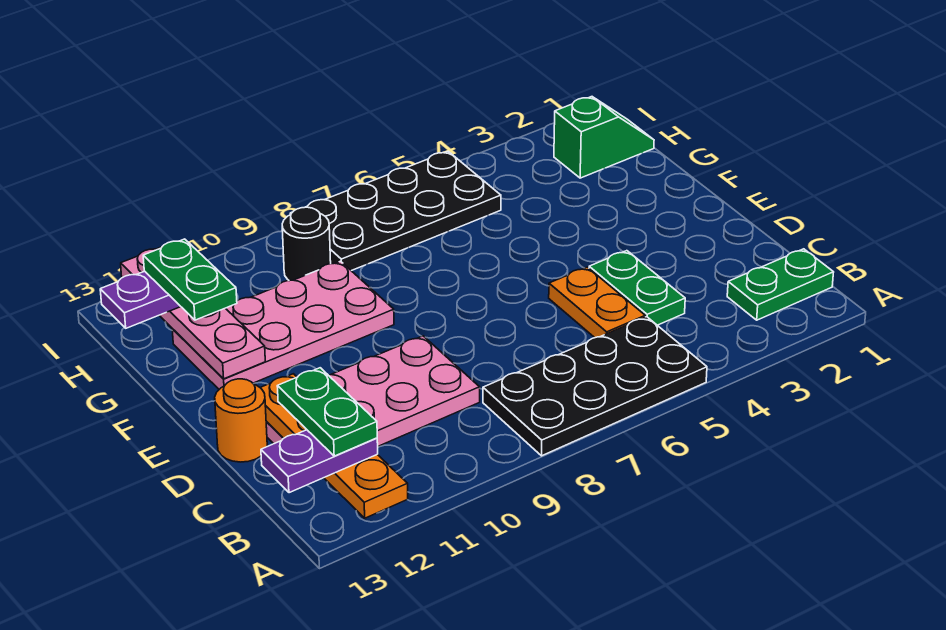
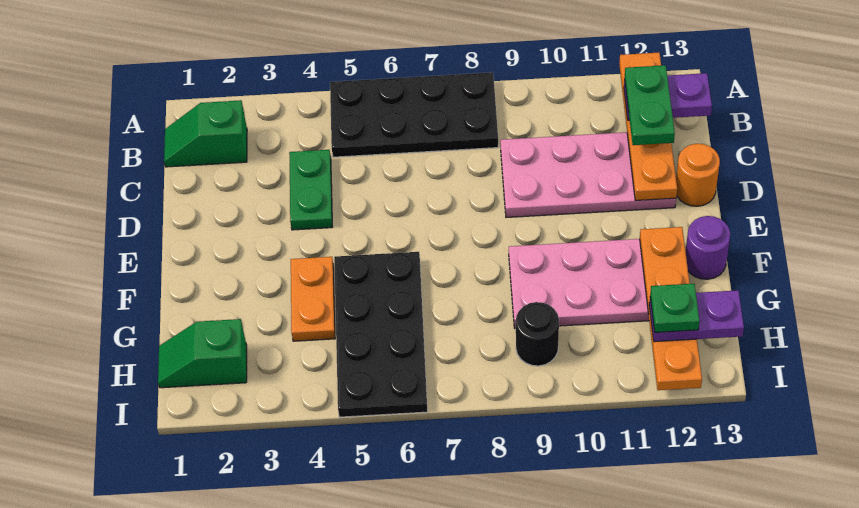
green plate B1:B2 level 1 -> green slope B1:B2 level 1 top 2
orange plate C5:D5 level 1 -> orange plate F4:G4 level 1
pink plate F12:I12 level 2 -> orange plate F12:I12 level 2
none -> purple round brick F13 level 1
green plate G12:H12 level 4 -> green plate H12 level 4
black plate H5:I8 level 1 -> black plate F5:I6 level 1

